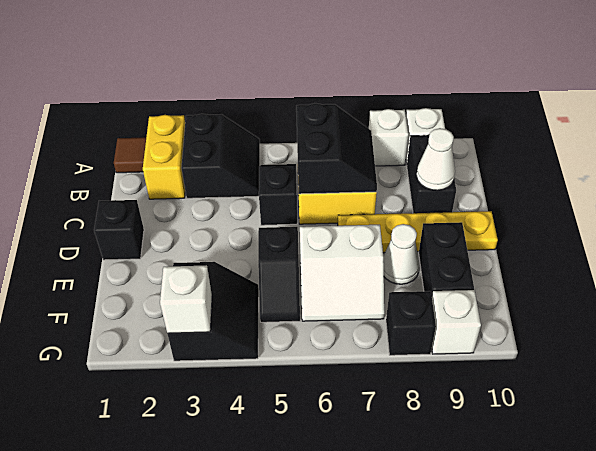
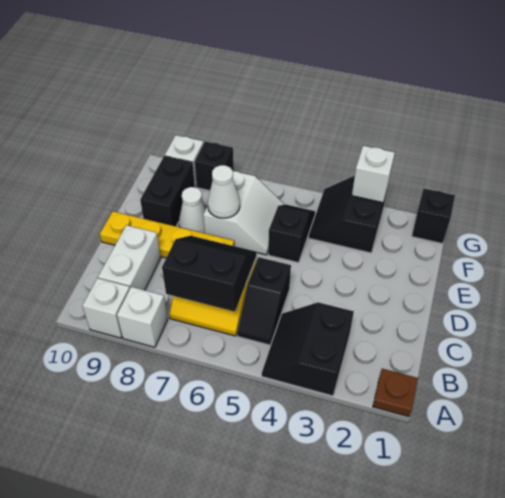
brown tile A1 level 1 -> brown plate A1 level 1
yellow brick A2:B2 level 1 -> none
black slope B6:C7 level 2 top 6 -> black slope B6:C7 level 2 top B
black brick B9:C9 level 1 -> white brick B9:C9 level 1
white cone C9 level 2 -> white cone E7 level 2
black brick D1 level 1 -> black brick G1 level 1
white slope E6:F7 level 1 top E -> white slope E6:F7 level 1 top 7

